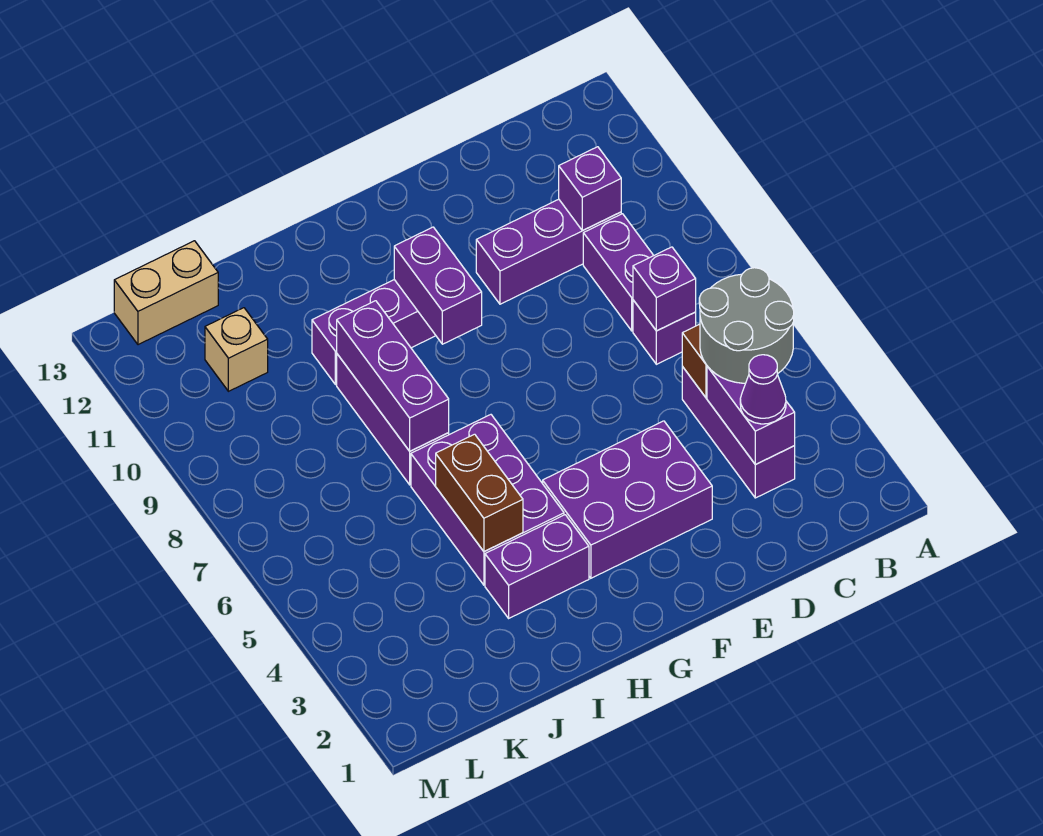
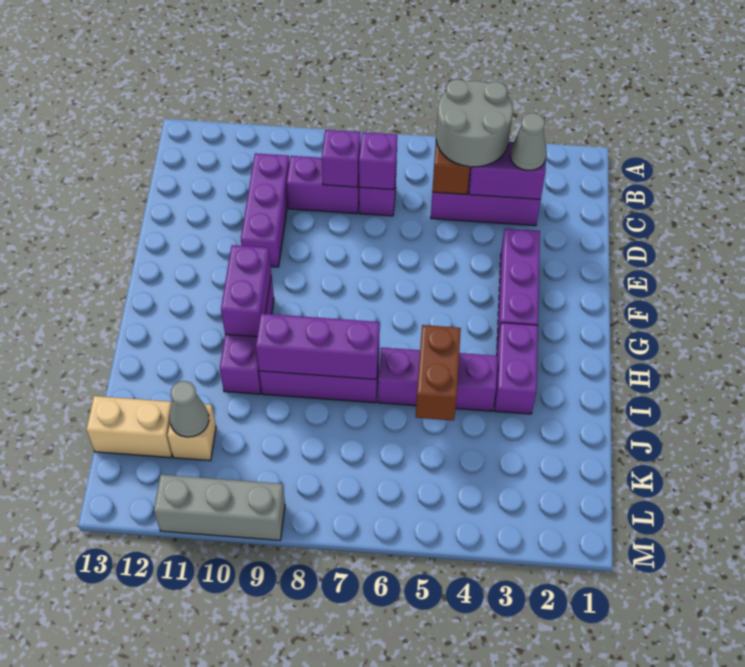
purple cone C3 level 3 -> grey cone C3 level 3
purple brick C10 level 2 -> purple brick C8 level 2
purple brick E3:G4 level 1 -> purple brick E3:G3 level 1
purple brick G9:G10 level 2 -> purple brick G10:H10 level 2
purple brick H4:I6 level 1 -> purple brick I4:I6 level 1
brown brick I4:I5 level 2 -> brown brick I5:J5 level 2
none -> grey cone K11 level 2
tan brick K13:L13 level 1 -> tan brick K12:K13 level 1
none -> grey brick M9:M11 level 1

